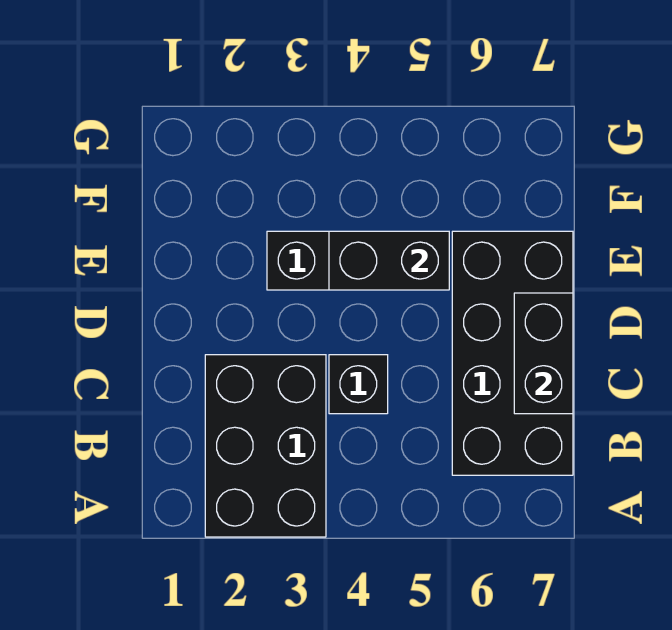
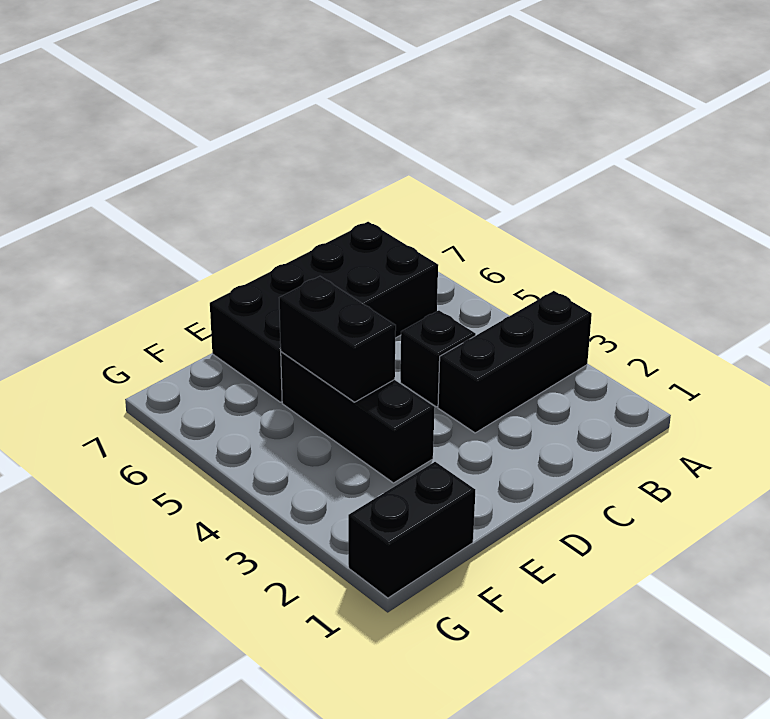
black brick A2:C3 level 1 -> black brick A3:C3 level 1
black brick C7:D7 level 2 -> black brick F1:G1 level 1

